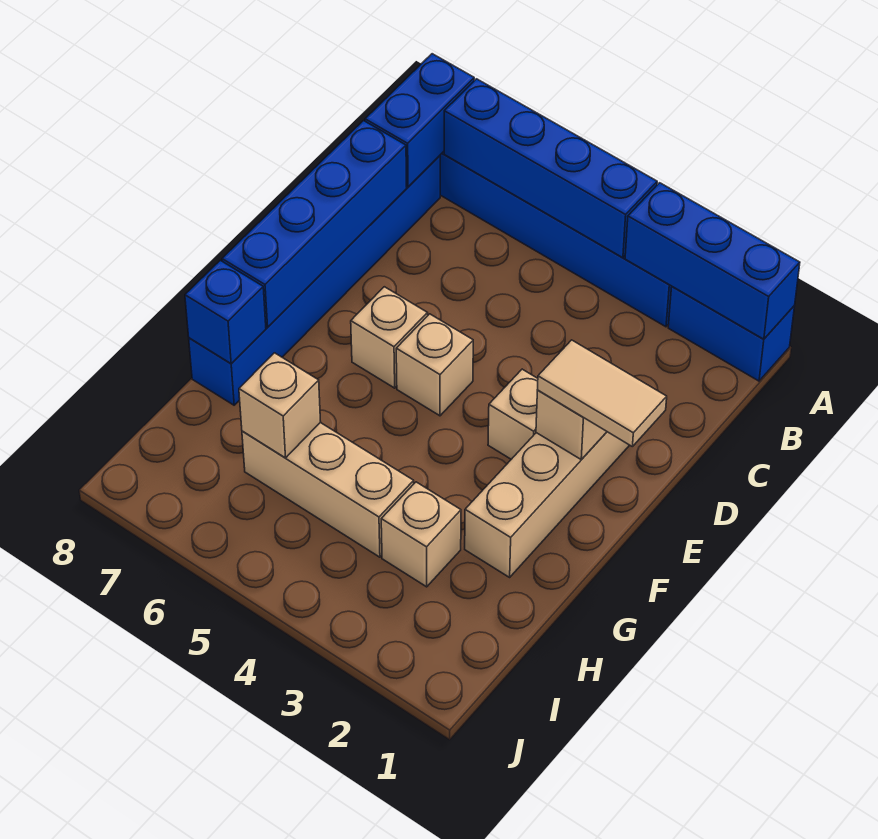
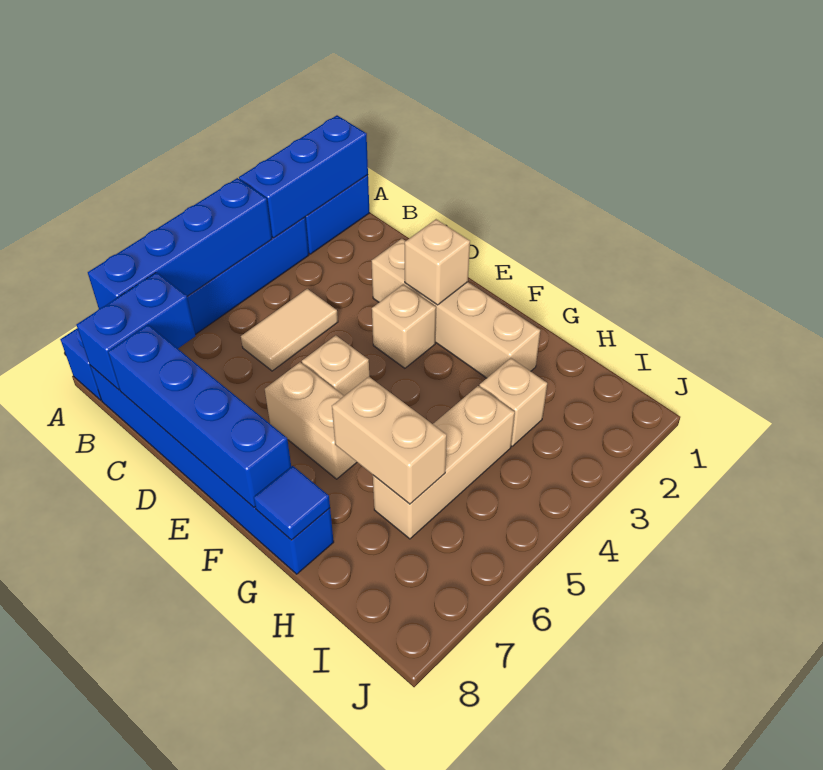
blue brick A8:B8 level 2 -> blue brick B7:B8 level 2
tan tile E1:E2 level 3 -> tan tile C4:C5 level 1
tan brick E6 level 1 -> tan brick E6:F6 level 1
blue brick G8 level 2 -> blue tile G8 level 2
tan brick H6 level 2 -> tan brick G6:H6 level 2

